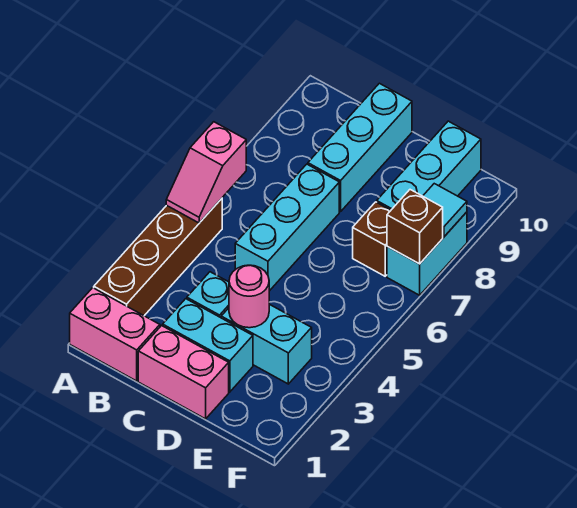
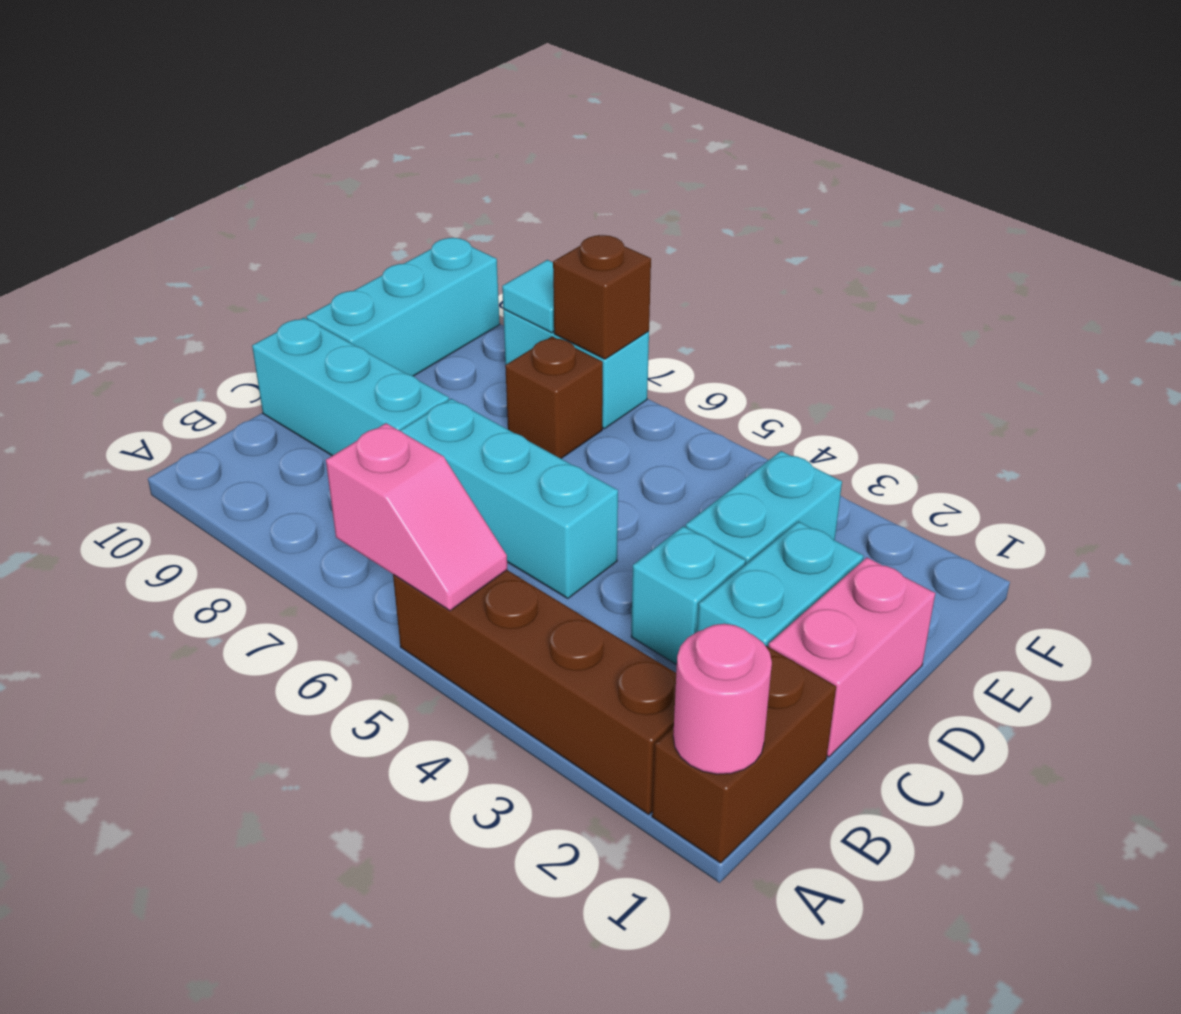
pink brick A1:B1 level 1 -> brown brick A1:B1 level 1
pink round brick D3 level 2 -> pink round brick A1 level 2
cyan brick E8:E10 level 1 -> cyan brick D10:F10 level 1

